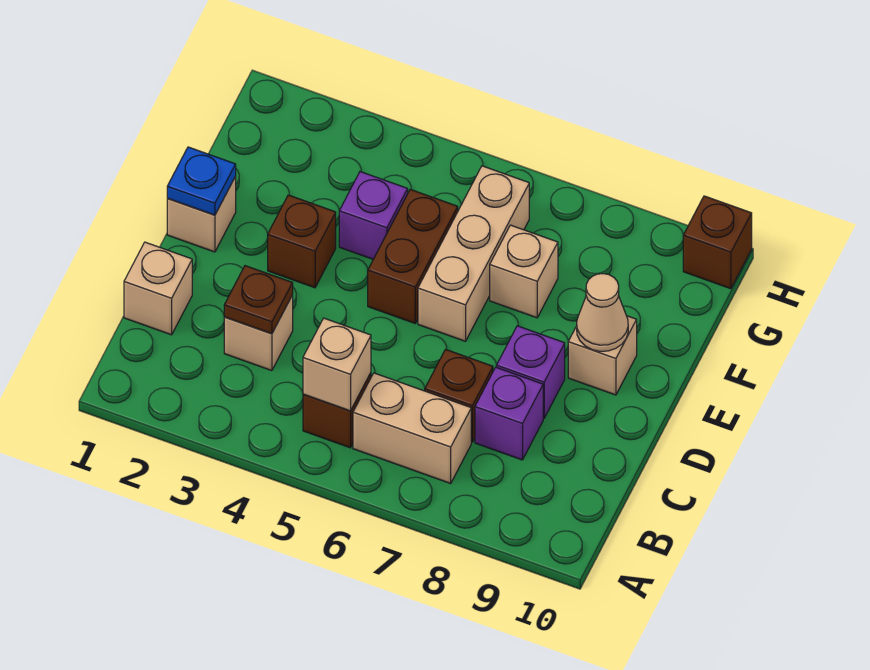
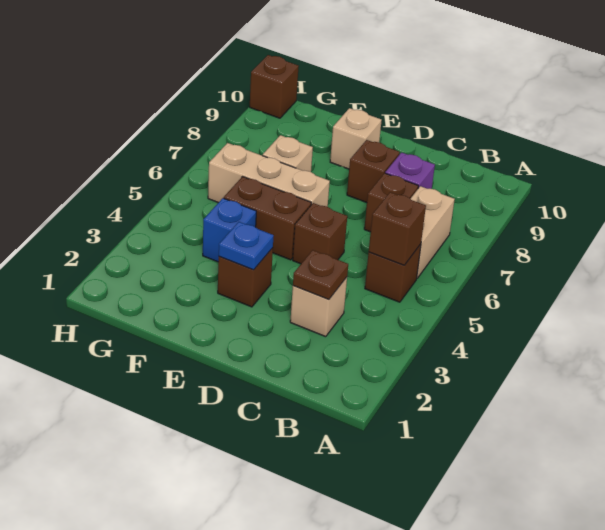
tan brick B5 level 2 -> brown brick B5 level 2
tan brick C1 level 1 -> none
none -> brown brick D5 level 1
purple brick D8 level 1 -> brown brick D8 level 1
tan brick E1 level 1 -> none
blue plate E1 level 2 -> blue plate E3 level 2
tan cone E9 level 2 -> none
purple brick F4 level 1 -> blue brick F4 level 1

